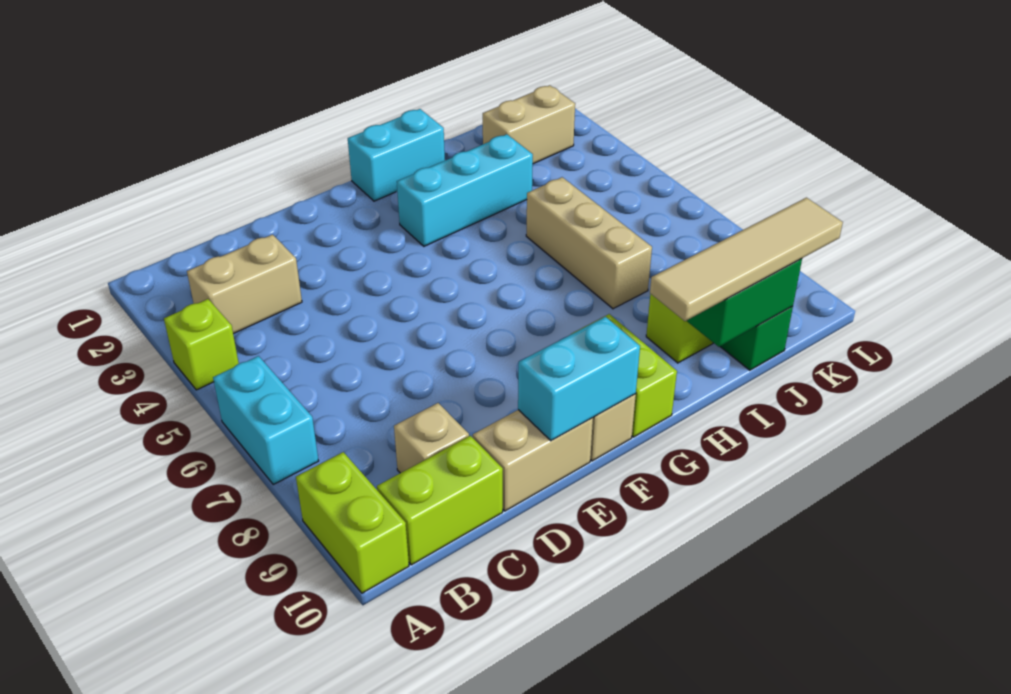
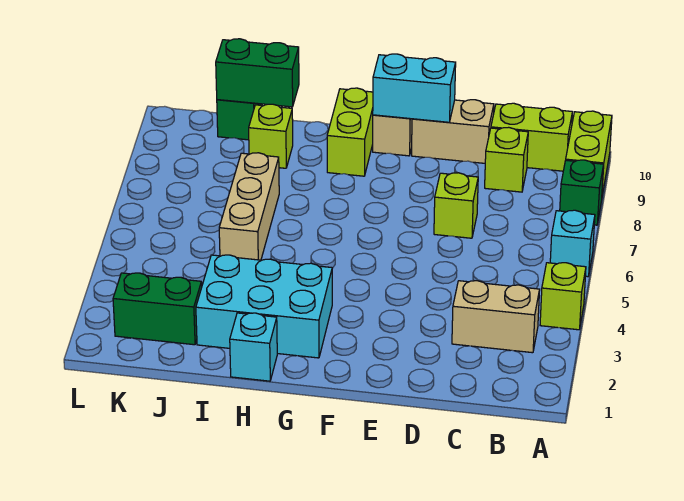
cyan brick A6:A7 level 1 -> cyan brick A6 level 1
none -> green brick A8 level 1
tan brick C9 level 1 -> lime brick C9 level 1
none -> lime brick D7 level 1
cyan brick G1:H1 level 1 -> cyan brick H1 level 1
cyan brick G3:I3 level 1 -> cyan brick G2:I3 level 1
tan tile H10:K10 level 3 -> none
tan brick J2:K2 level 1 -> green brick J2:K2 level 1

